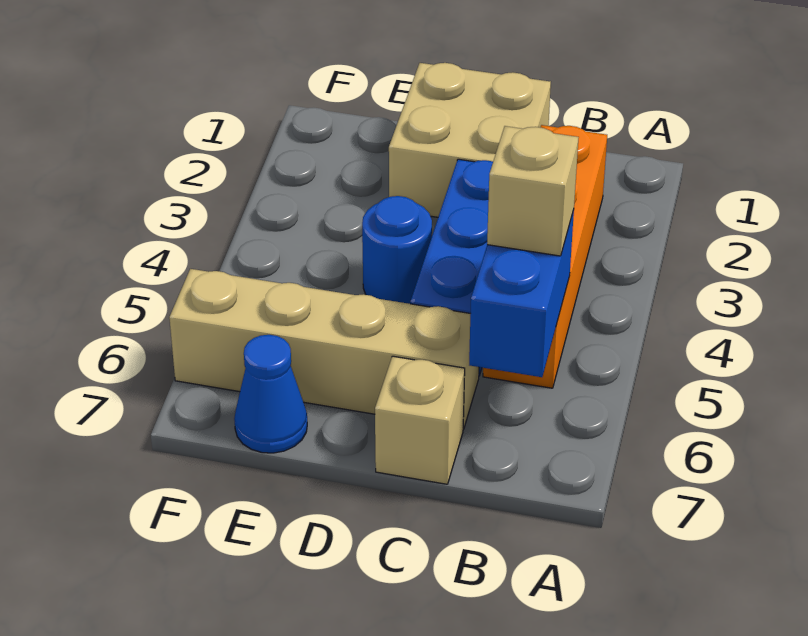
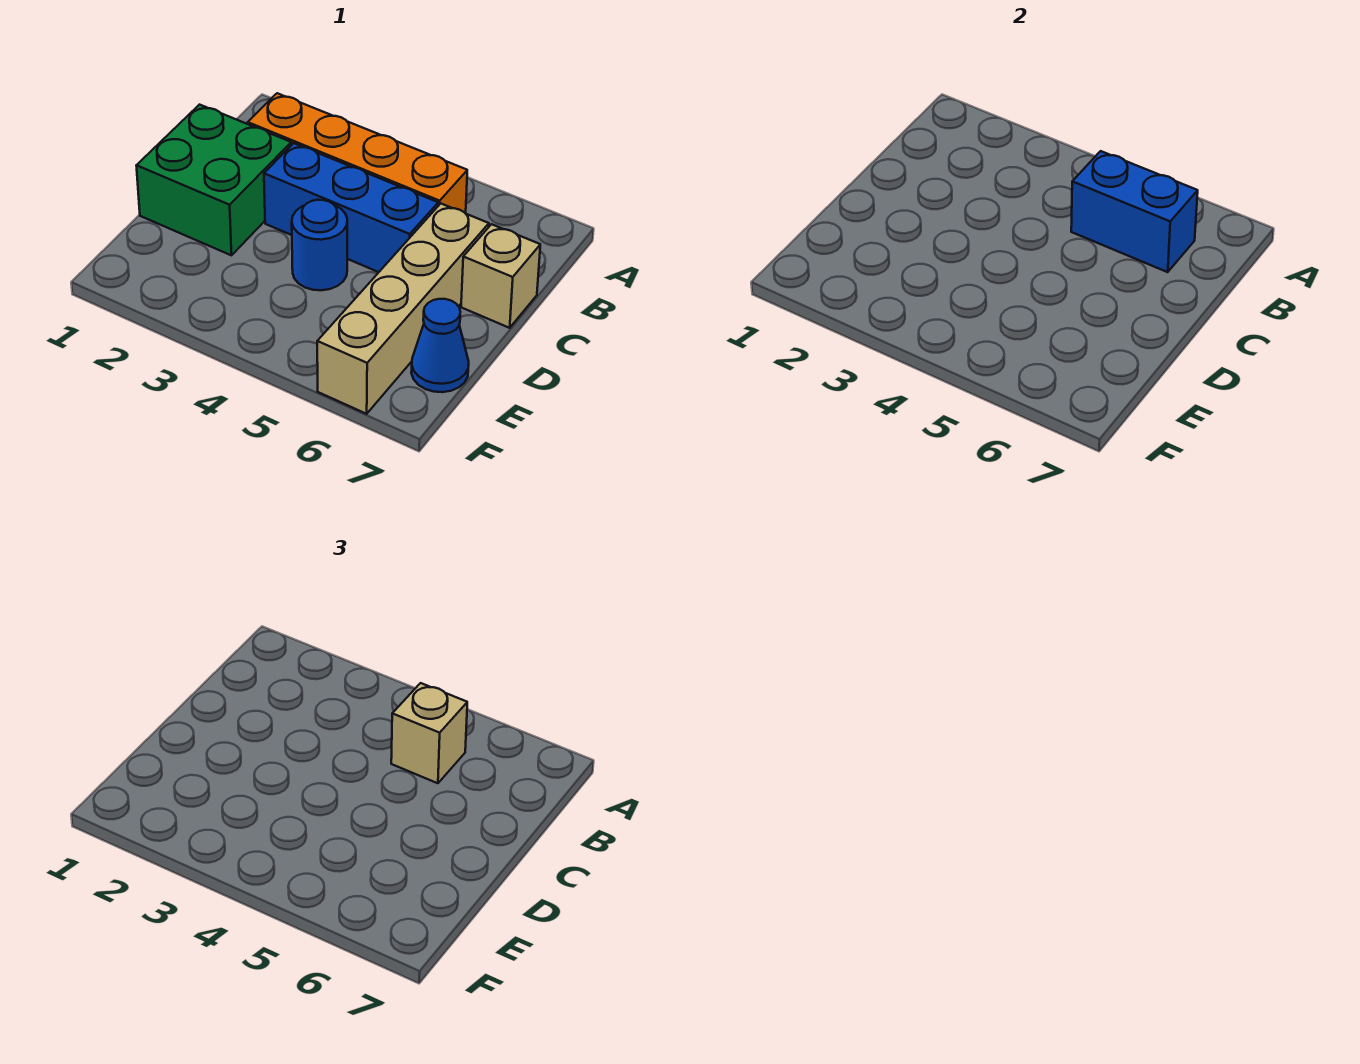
tan brick C1:D2 level 1 -> green brick C1:D2 level 1

